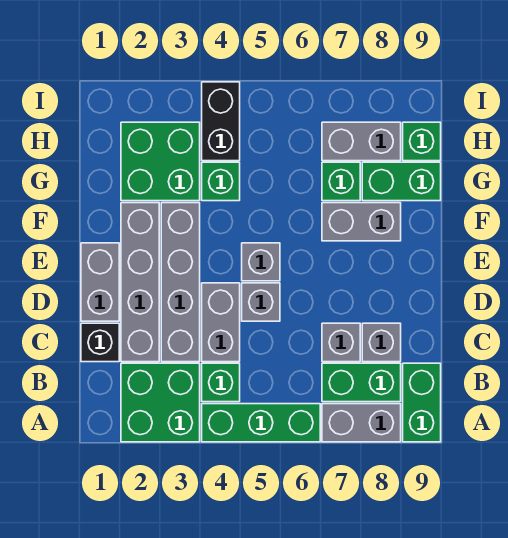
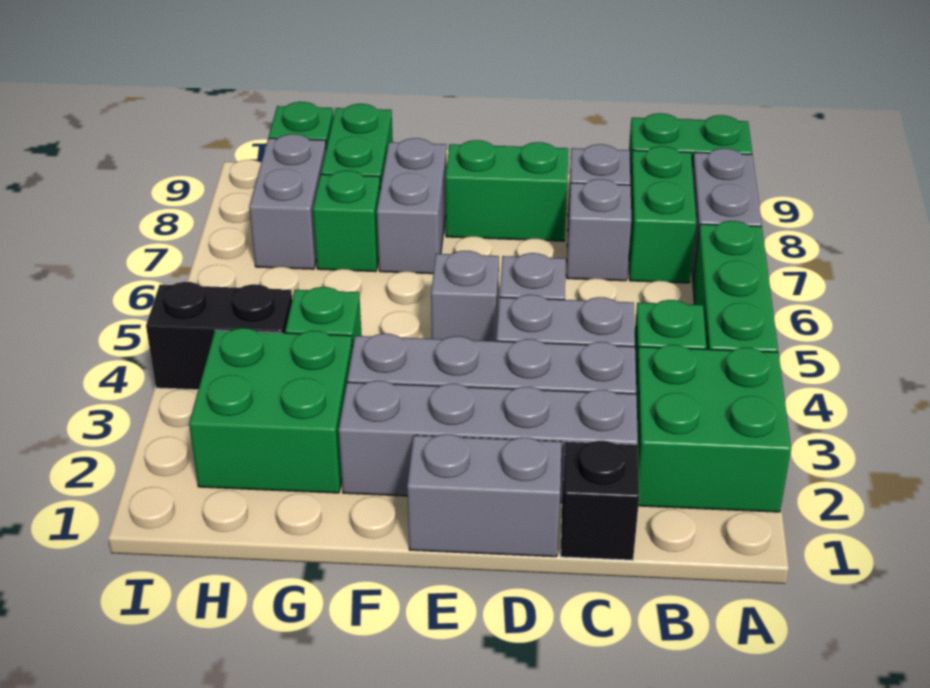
none -> green brick D8:E8 level 1

